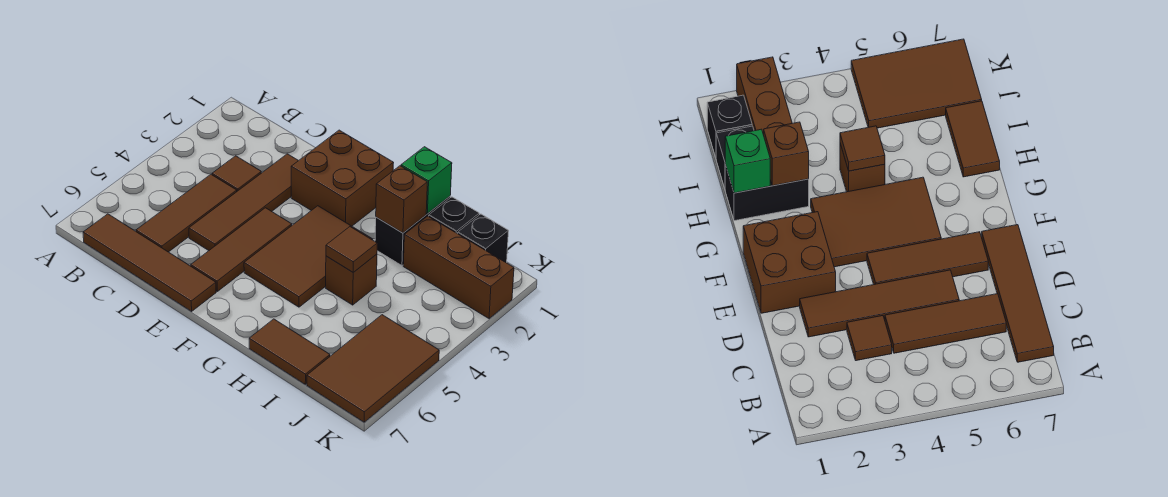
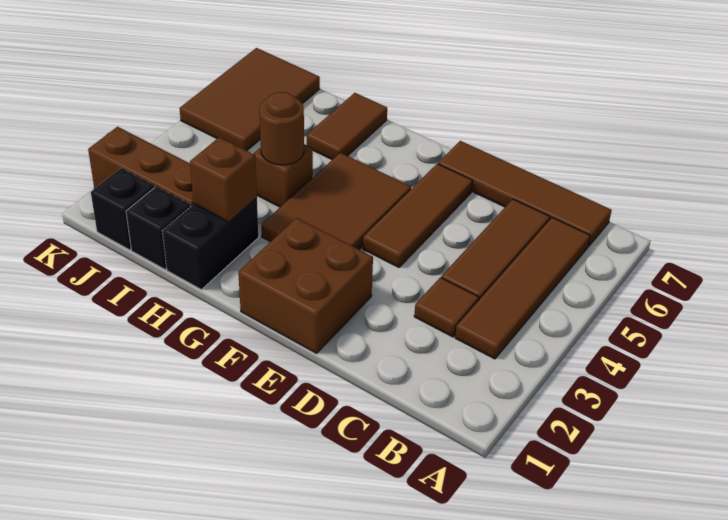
brown tile D2:D5 level 1 -> brown tile B3:B6 level 1
green brick H1 level 2 -> none
brown tile H4 level 2 -> brown round brick H4 level 2
brown tile H7:I7 level 1 -> brown tile H6:H7 level 1

